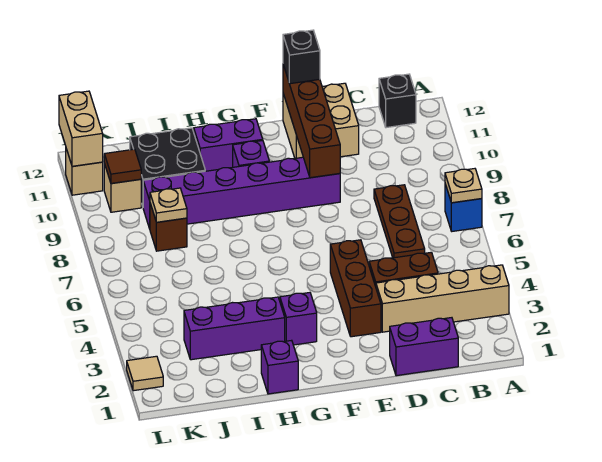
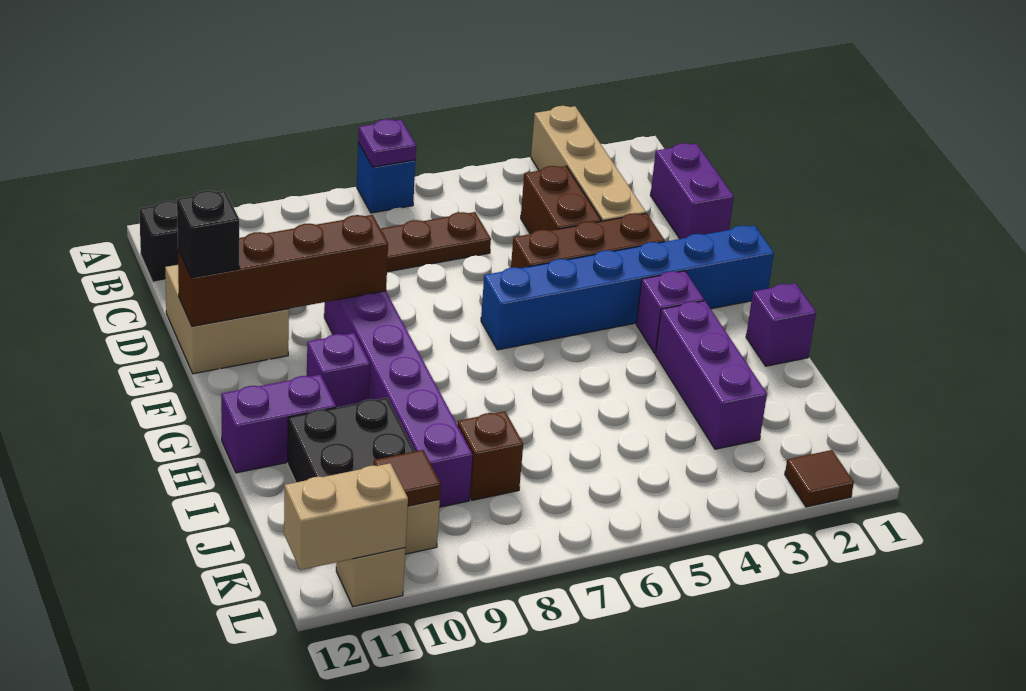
tan plate A7 level 2 -> purple plate A7 level 2
none -> blue brick F1:F6 level 1
purple brick G11:H11 level 1 -> purple brick H11:H12 level 1
tan plate J8 level 2 -> none
tan tile L2 level 1 -> brown tile L2 level 1

